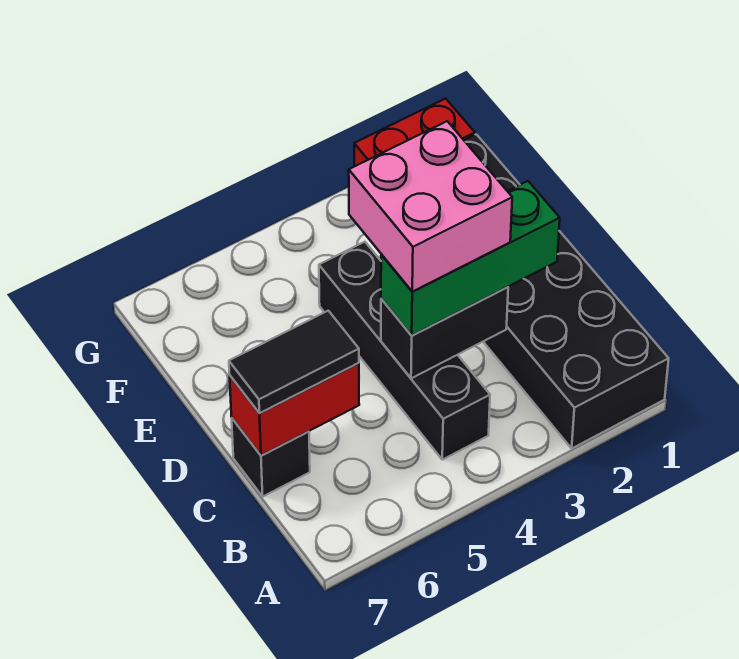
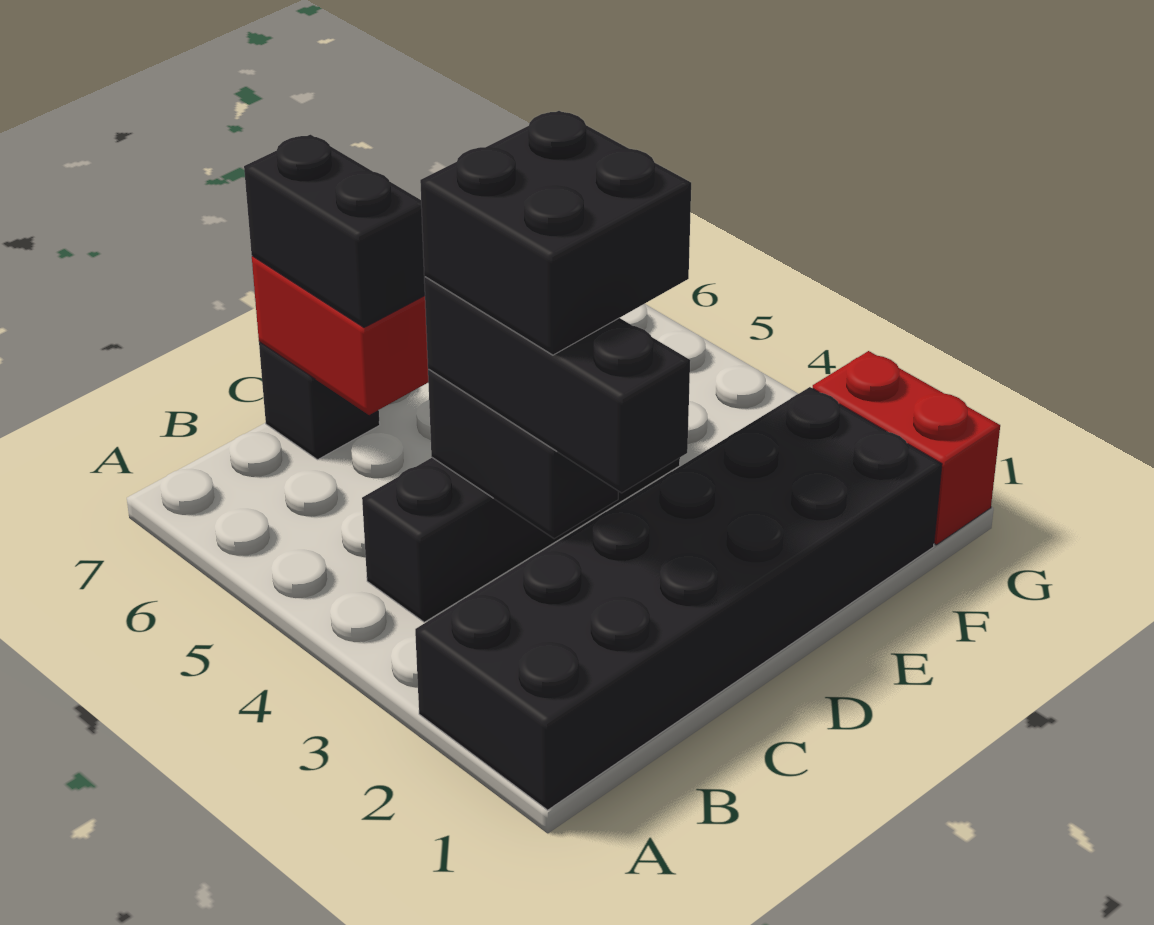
green brick C2:C4 level 3 -> black brick C2:C4 level 3
pink brick C3:D4 level 4 -> black brick C3:D4 level 4
black tile C6:C7 level 3 -> black brick C6:C7 level 3

